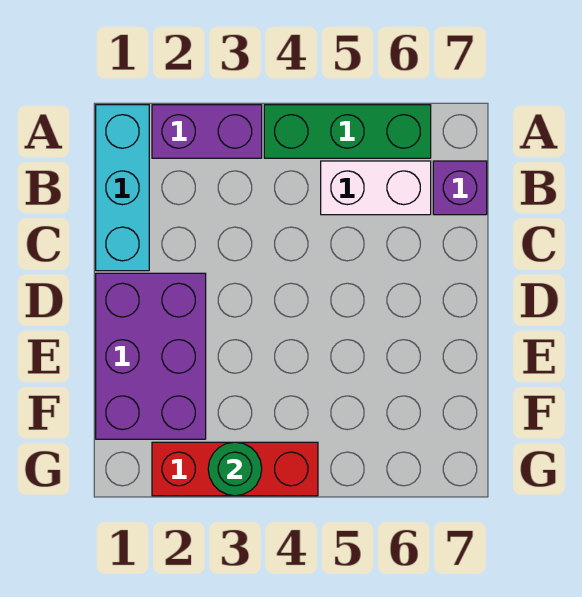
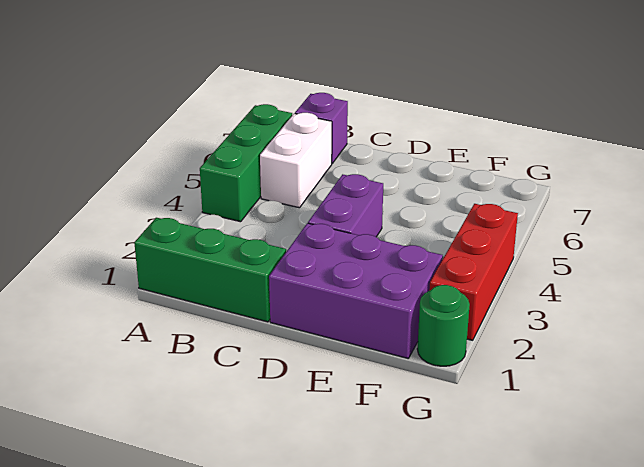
cyan brick A1:C1 level 1 -> green brick A1:C1 level 1
purple brick A2:A3 level 1 -> purple brick D3:D4 level 1
green round brick G3 level 2 -> green round brick G1 level 1

